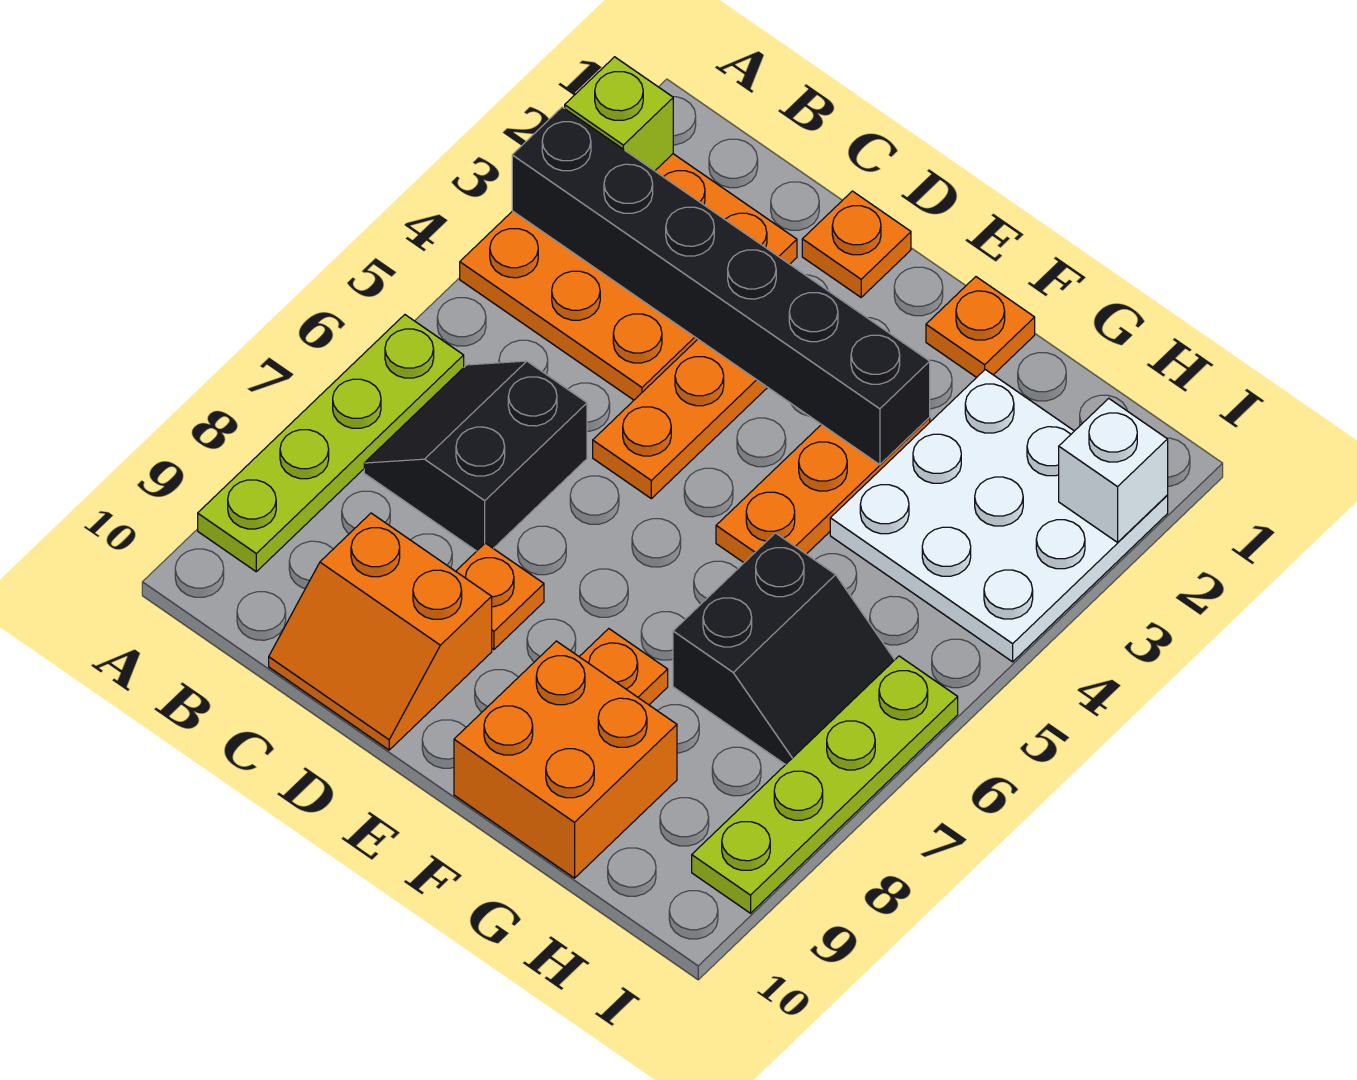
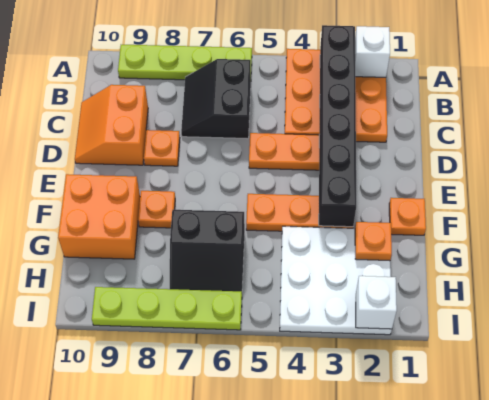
lime brick A2 level 2 -> white brick A2 level 2
black slope B6:C7 level 1 top C -> black slope B6:C7 level 1 top 6
orange plate D1 level 1 -> orange plate G2 level 2

